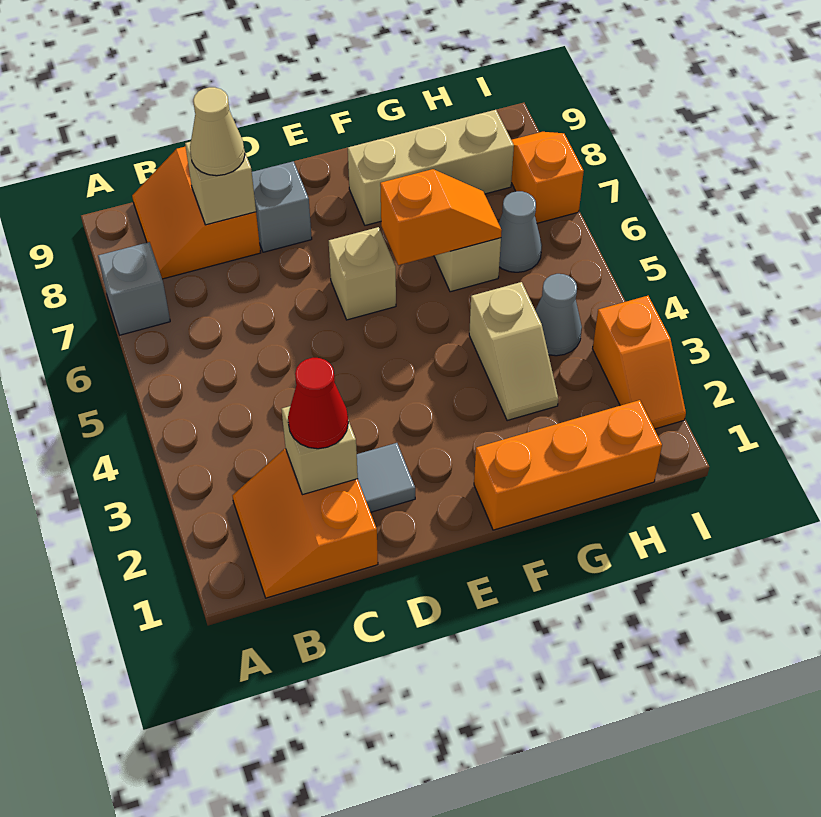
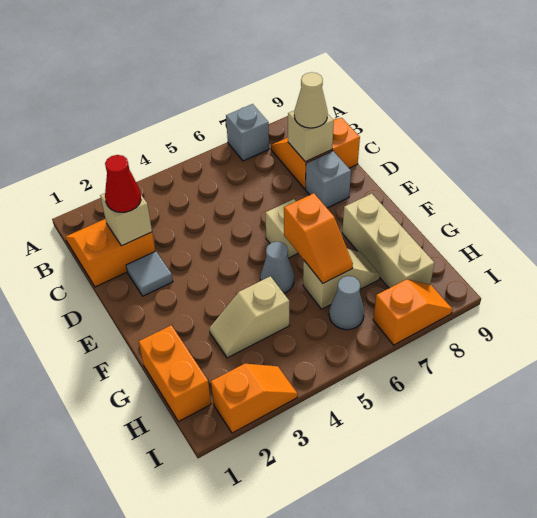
orange brick F1:H1 level 1 -> orange brick G1:H1 level 1
grey cone H4 level 1 -> grey cone F5 level 1
orange slope I2:I3 level 1 top 3 -> orange slope I2:I3 level 1 top 2

